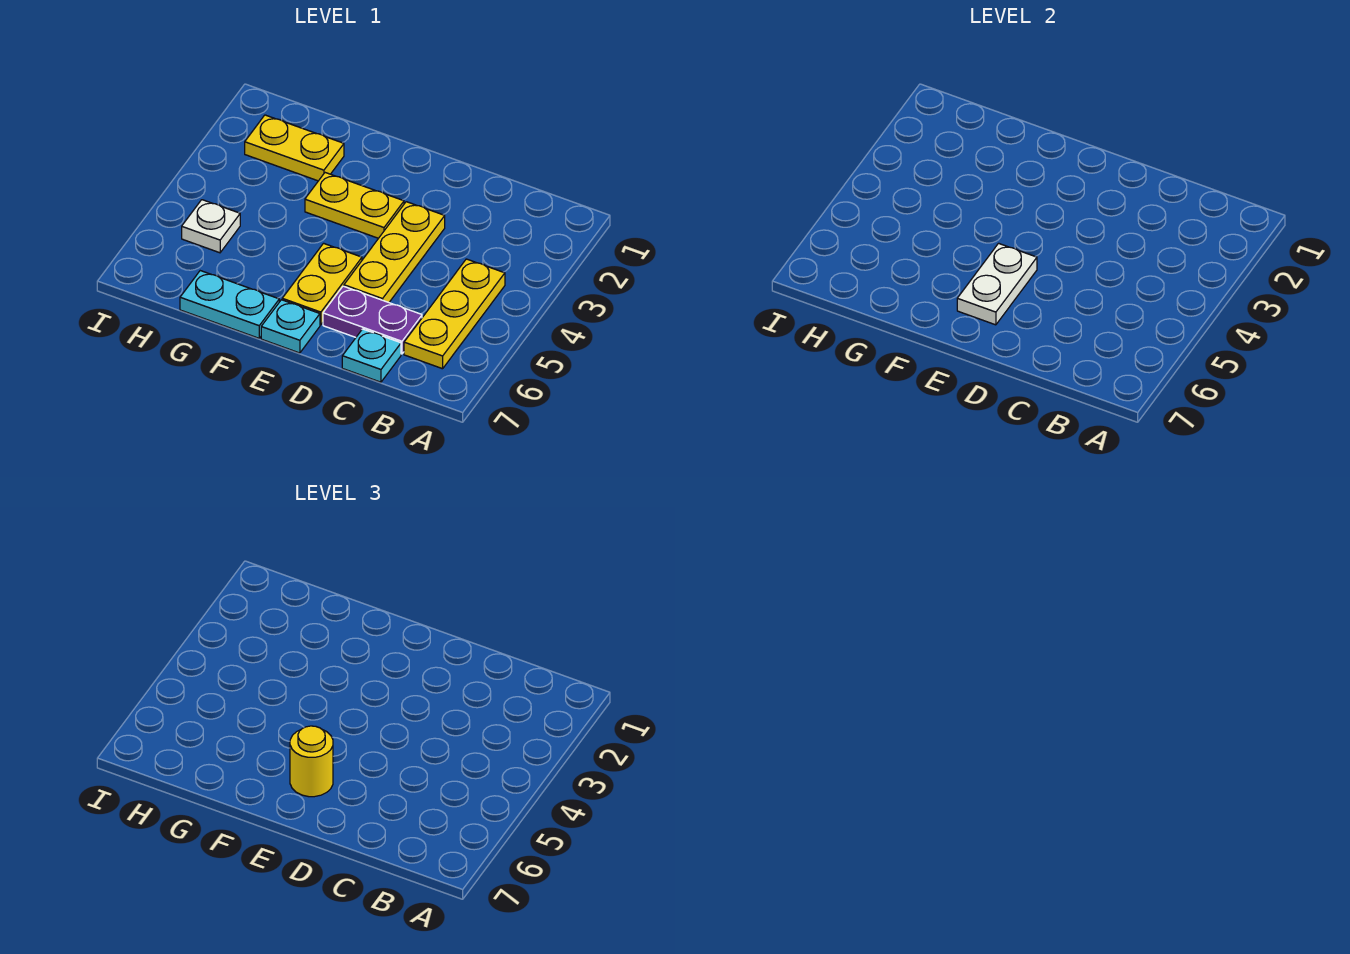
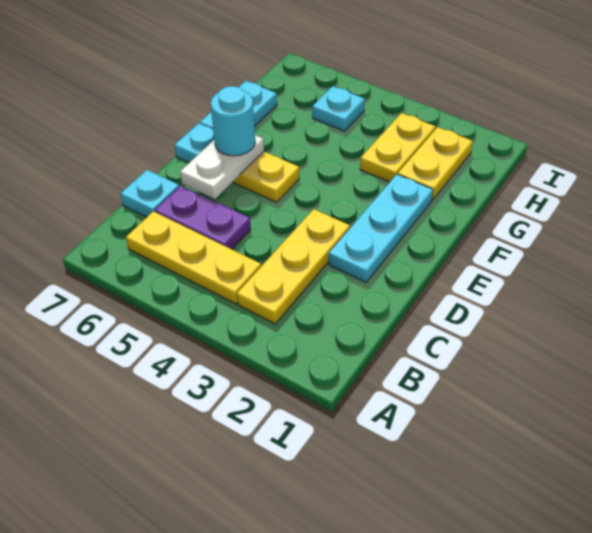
purple plate C6:D6 level 1 -> purple plate C5:C6 level 1
none -> cyan plate D2:F2 level 1
yellow plate D3:D5 level 1 -> yellow plate B3:D3 level 1
yellow plate E3:F3 level 1 -> yellow plate G3:H3 level 1
white plate E5:E6 level 2 -> white plate D6:E6 level 2
yellow round brick E6 level 3 -> cyan round brick E6 level 3
white plate H5 level 1 -> cyan plate H5 level 1

